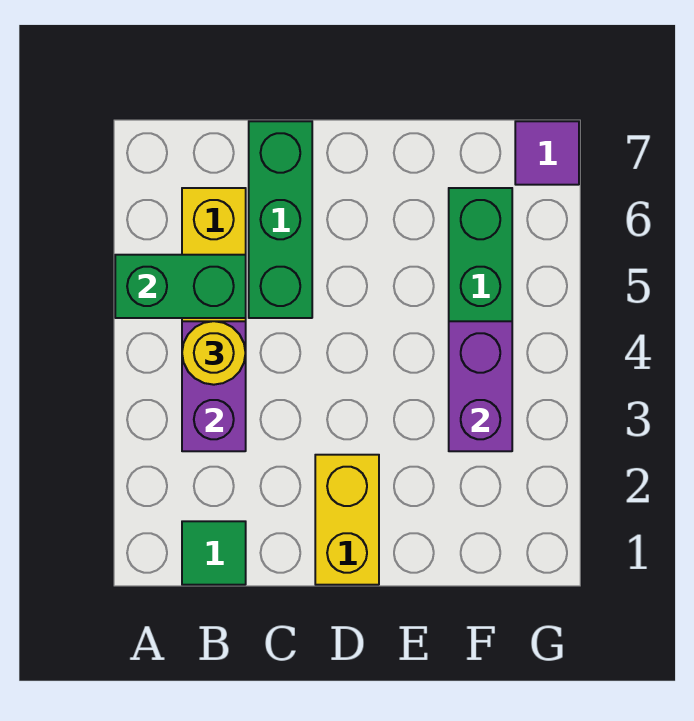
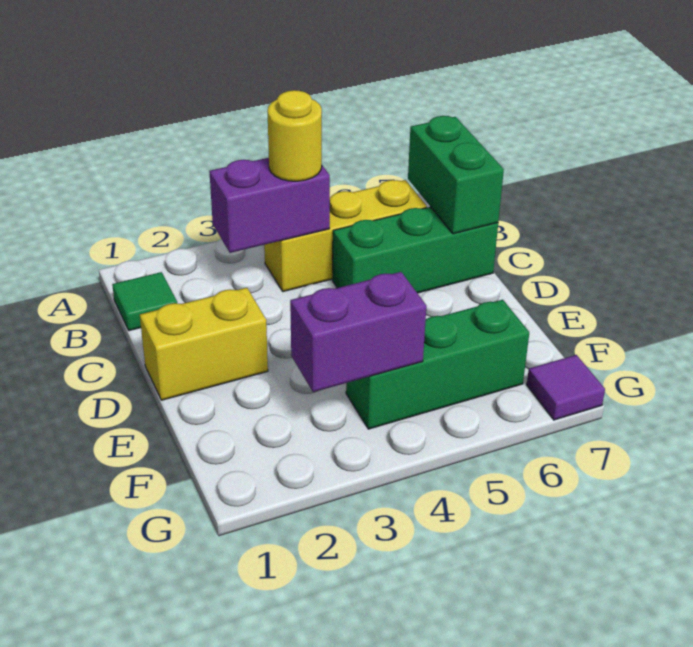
green brick A5:B5 level 2 -> green brick B7:C7 level 2

